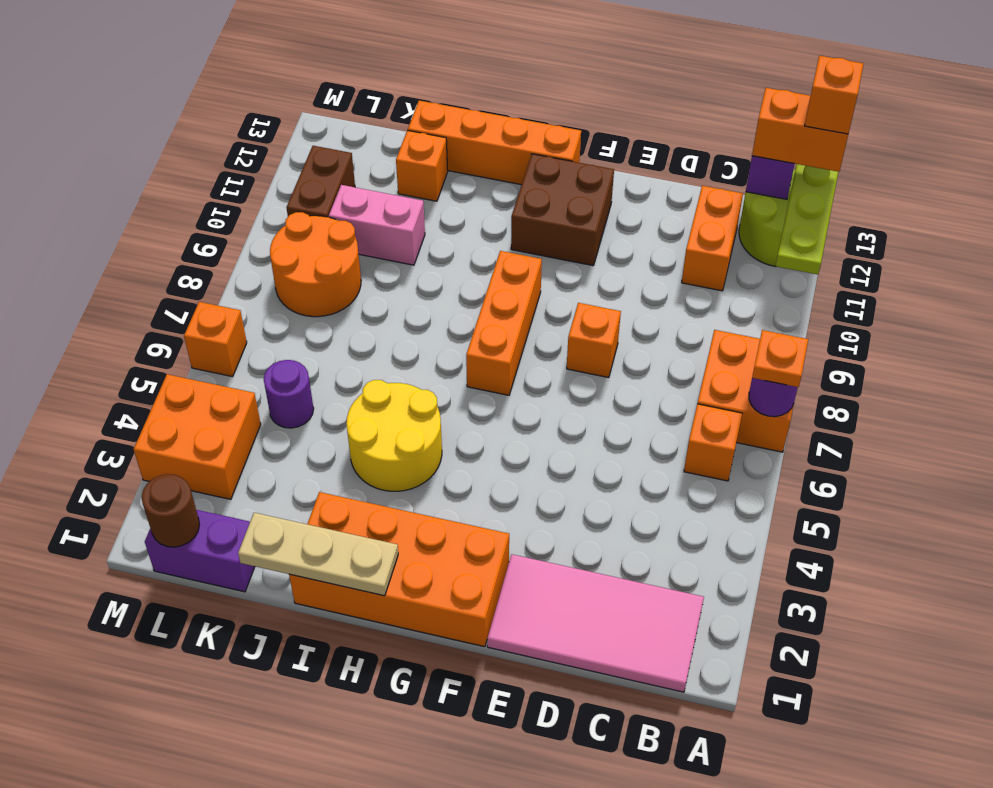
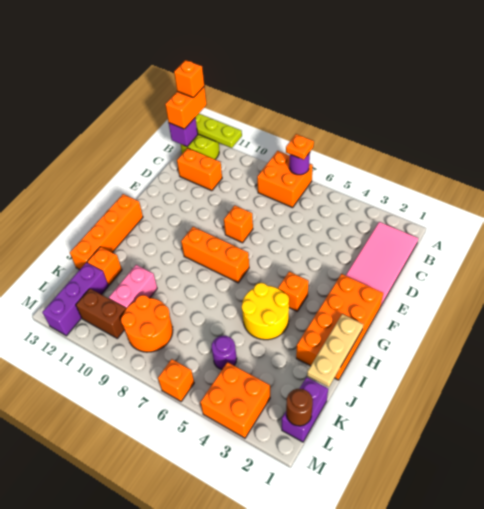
orange brick B6 level 1 -> orange brick G4 level 1
brown brick F11:G12 level 1 -> none
none -> purple brick K12:M12 level 1

